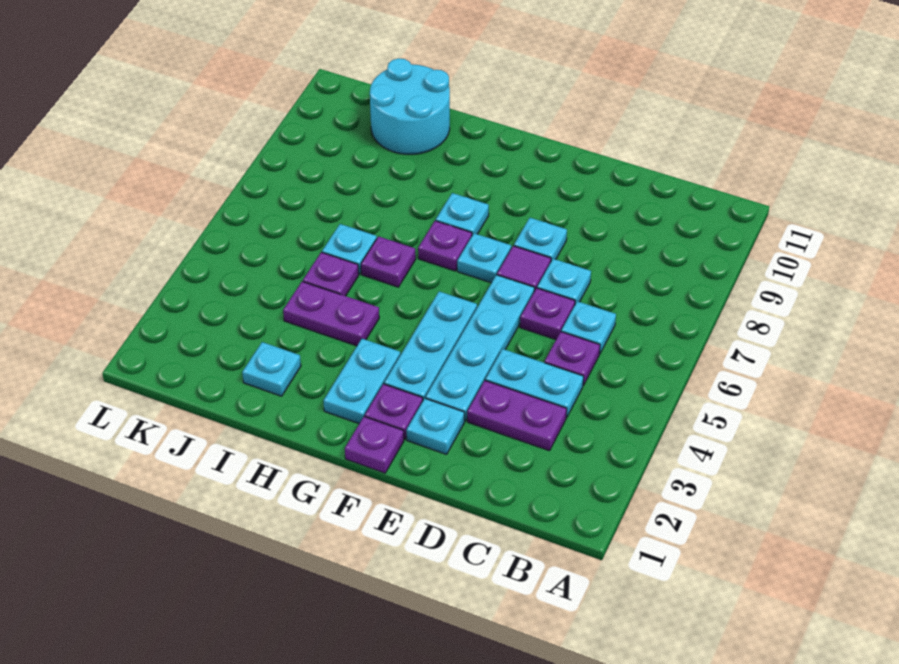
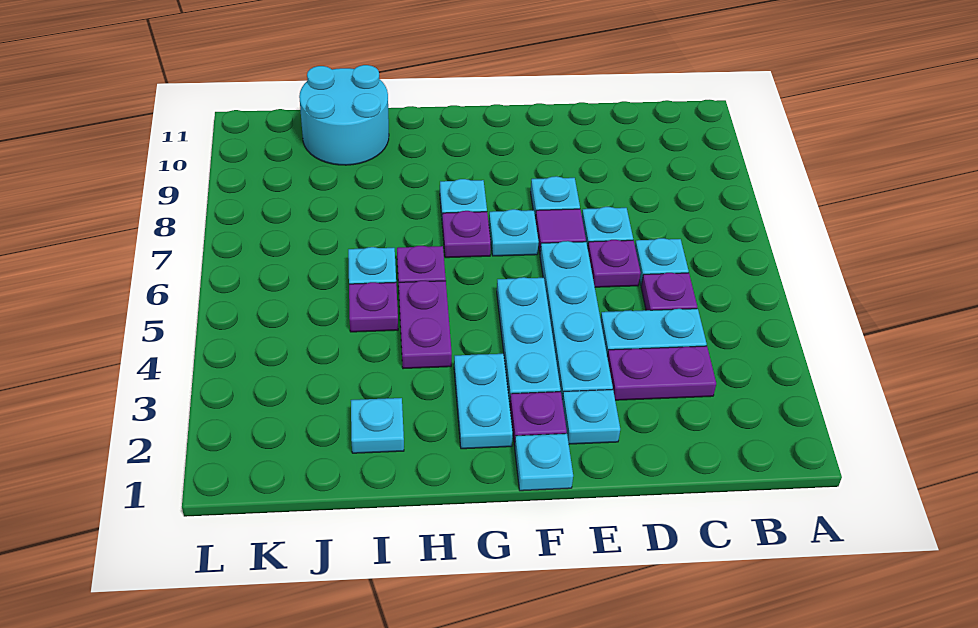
purple plate F1 level 1 -> cyan plate F1 level 1
purple plate H4:I4 level 1 -> purple plate H4:H5 level 1

